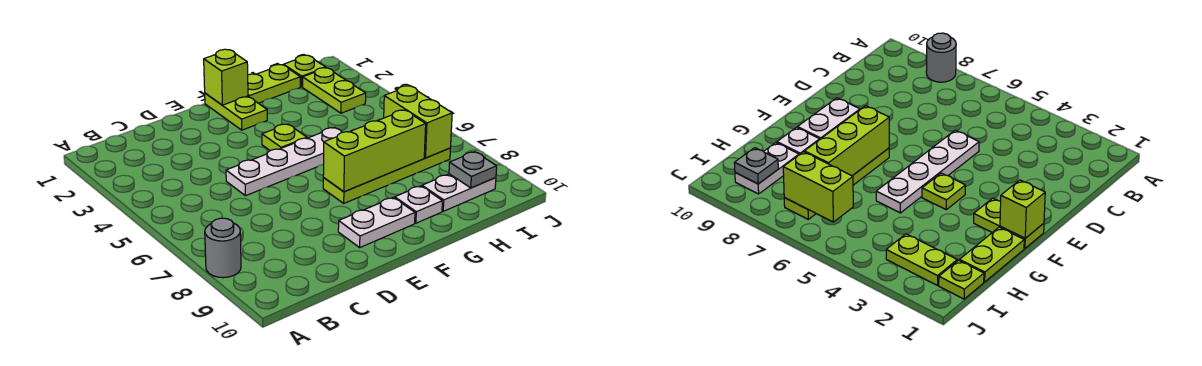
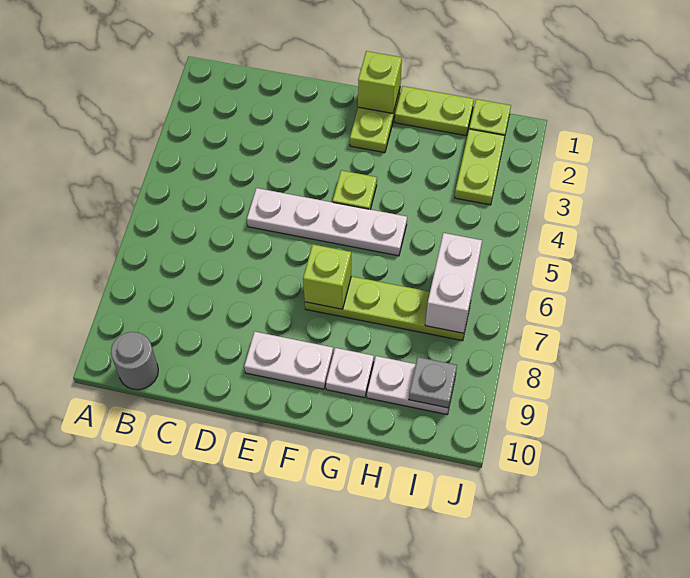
grey round brick A8 level 1 -> grey round brick B10 level 1
lime brick F7:H7 level 2 -> lime brick F7 level 2
lime brick I6:I7 level 2 -> white brick I6:I7 level 2

